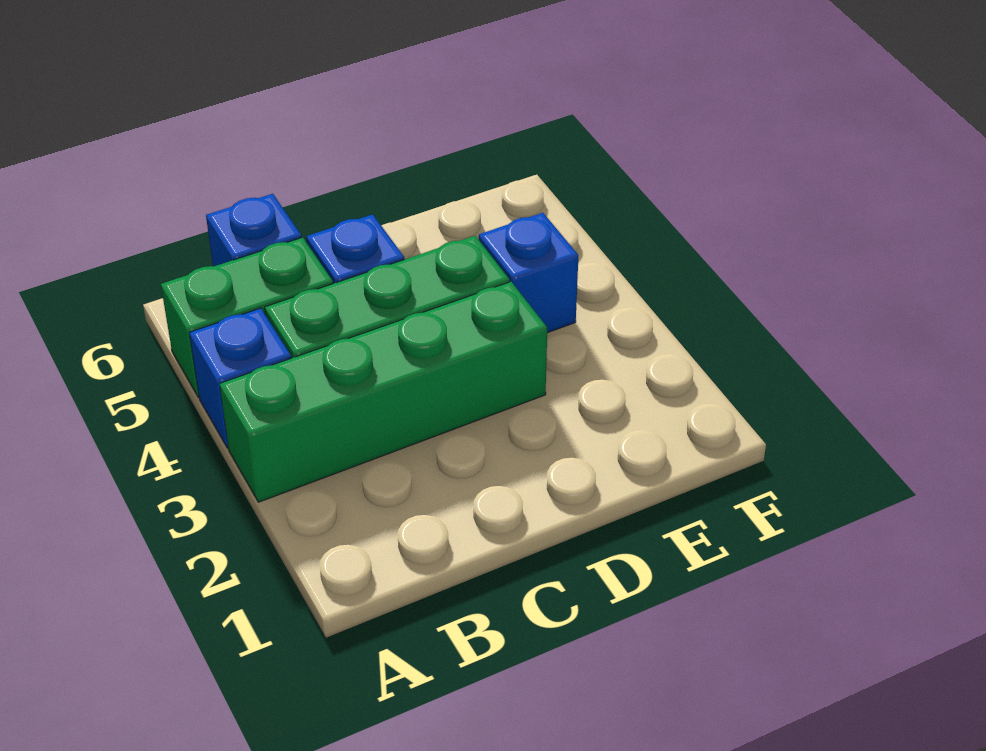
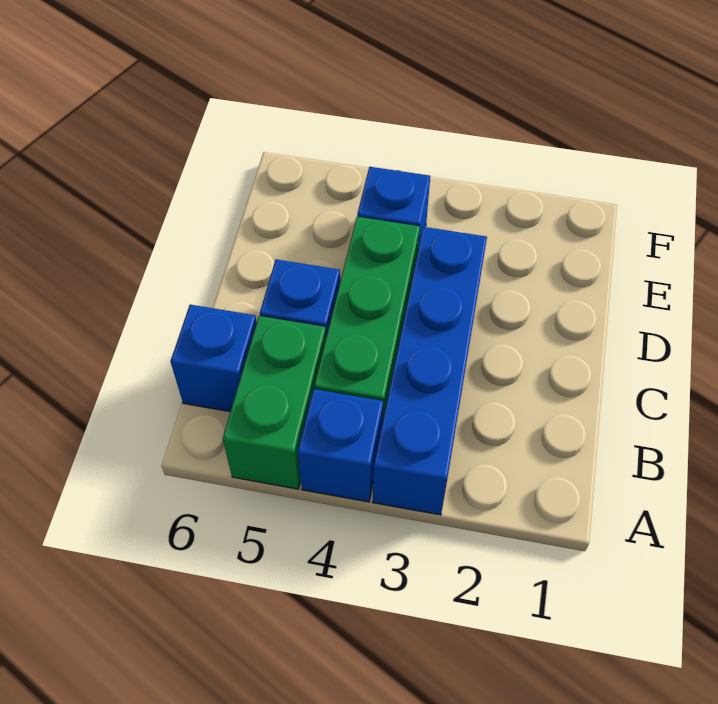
green brick A3:D3 level 1 -> blue brick A3:D3 level 1

